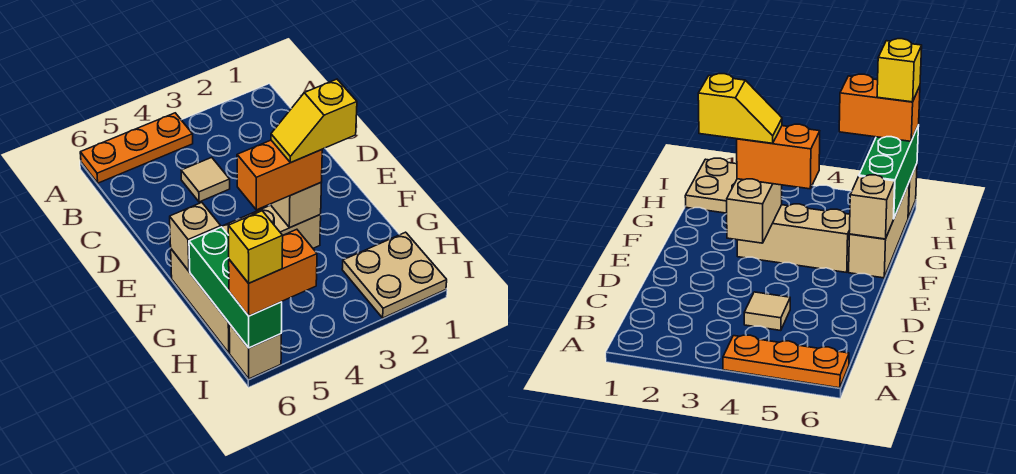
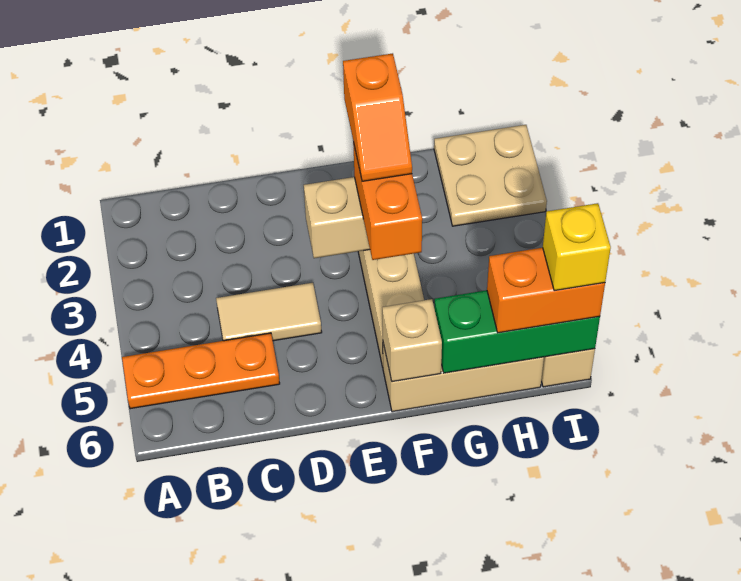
orange plate A4:A6 level 1 -> orange plate A5:C5 level 1
tan tile C4 level 1 -> tan tile C4:D4 level 1
yellow slope F2:F3 level 4 top 2 -> orange slope F2:F3 level 4 top 2
orange brick I5:I6 level 3 -> orange brick H6:I6 level 3

